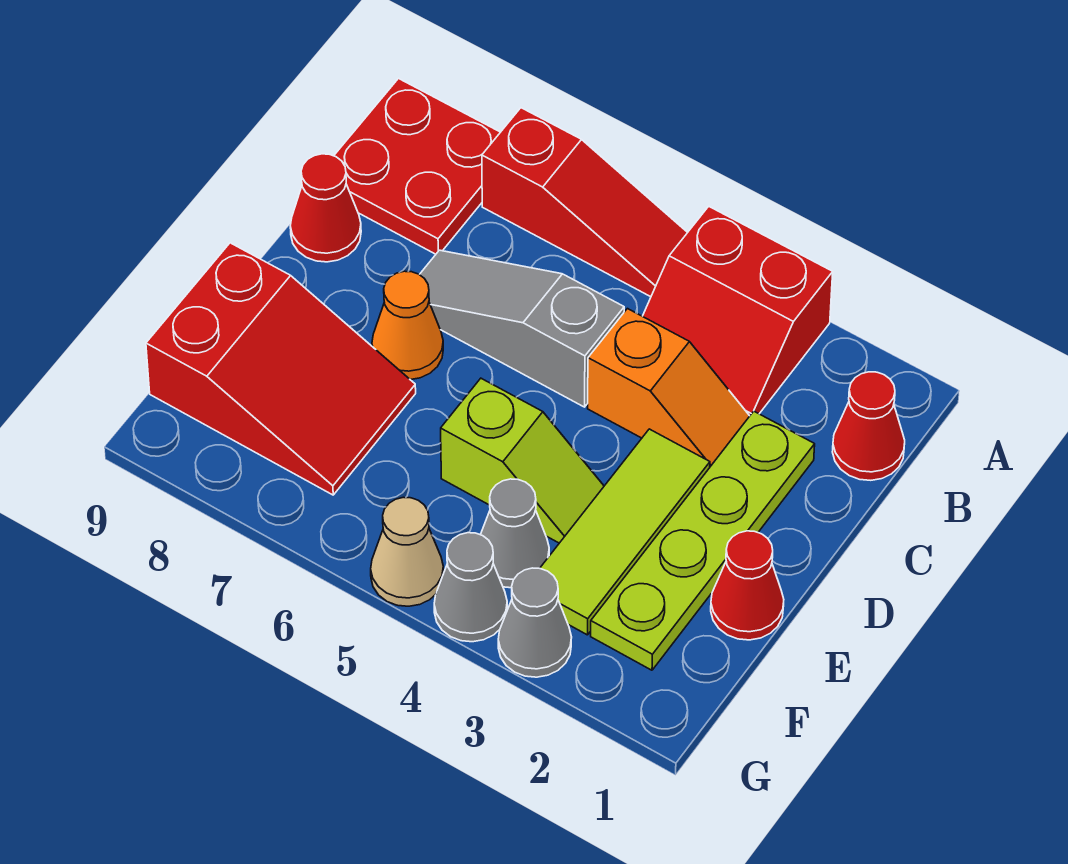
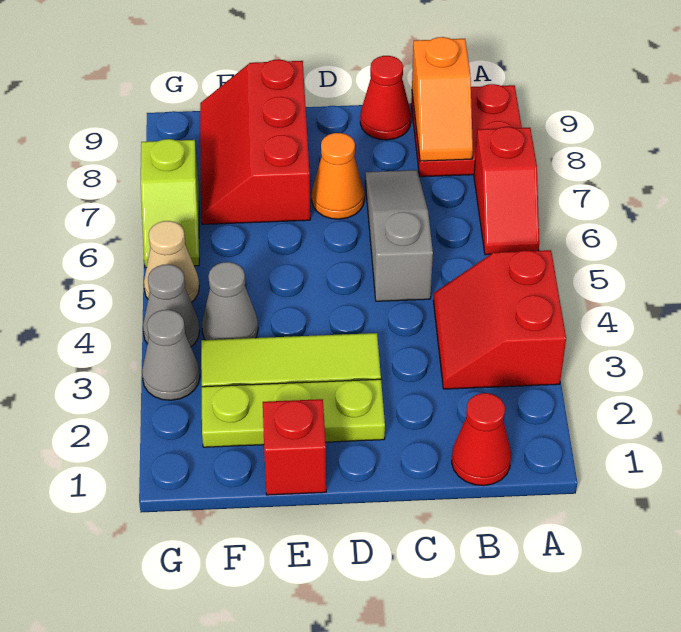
red slope A5:A7 level 1 top 7 -> red slope A6:A7 level 1 top 7
lime plate C2:F2 level 1 -> lime plate D2:F2 level 1
orange slope C3:C4 level 1 top 4 -> orange slope B8:B9 level 2 top 9
red cone E1 level 1 -> red brick E1 level 1
lime slope E4:E5 level 1 top 5 -> lime slope G6:G7 level 1 top 7
red slope E7:F9 level 1 top 9 -> red slope E7:F9 level 1 top E

